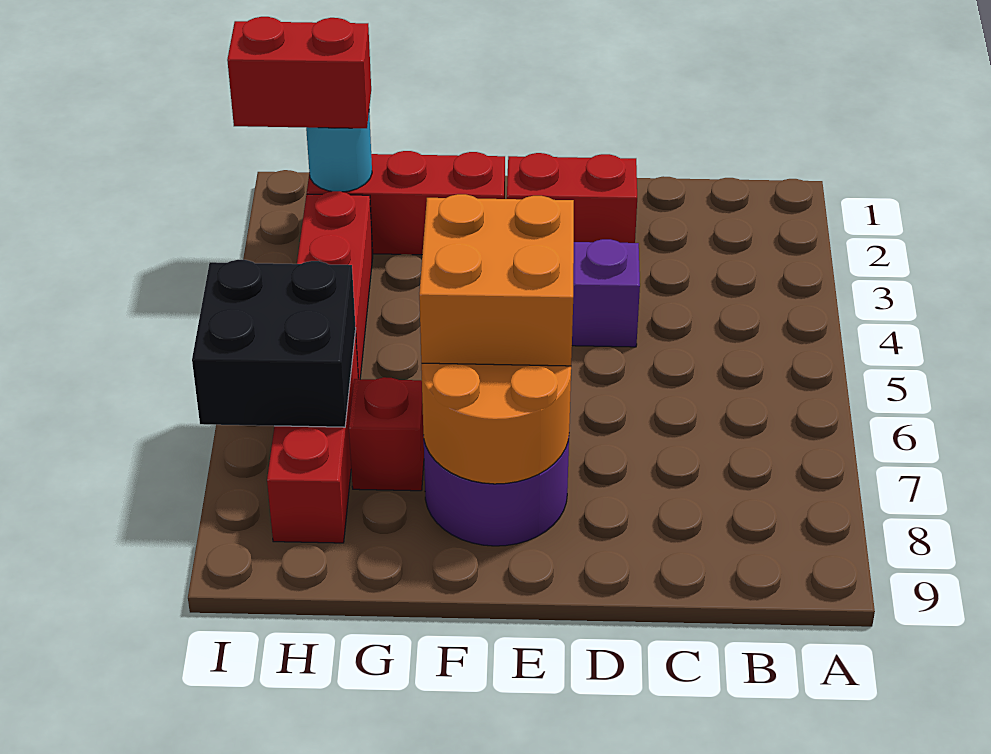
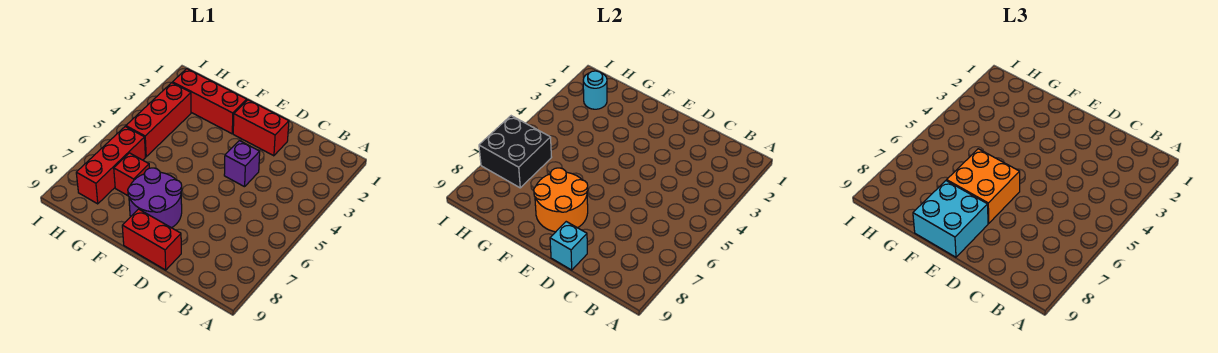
none -> cyan brick D9 level 2
none -> cyan brick E8:F9 level 3
red brick H2:I2 level 3 -> red brick D9:E9 level 1

